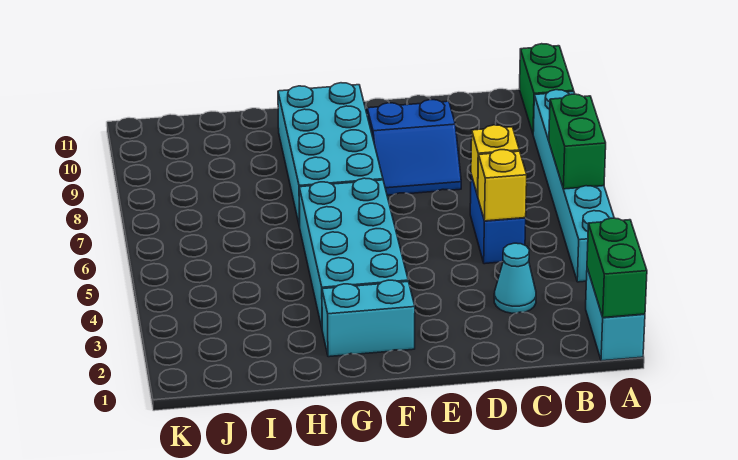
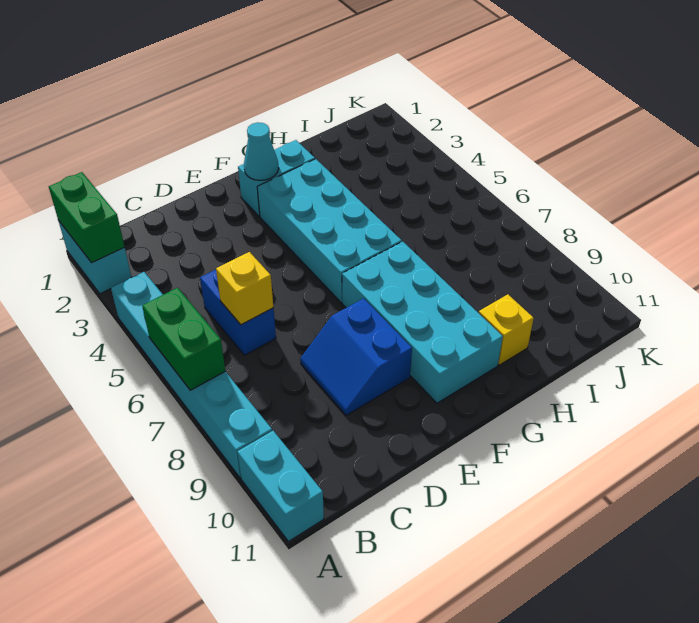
green brick A10:A11 level 1 -> cyan brick A10:A11 level 1
cyan cone C3 level 1 -> cyan cone F2 level 2
yellow brick C5 level 2 -> yellow brick H10 level 1
blue slope D8:E9 level 1 top 9 -> blue slope D8:E9 level 1 top E

